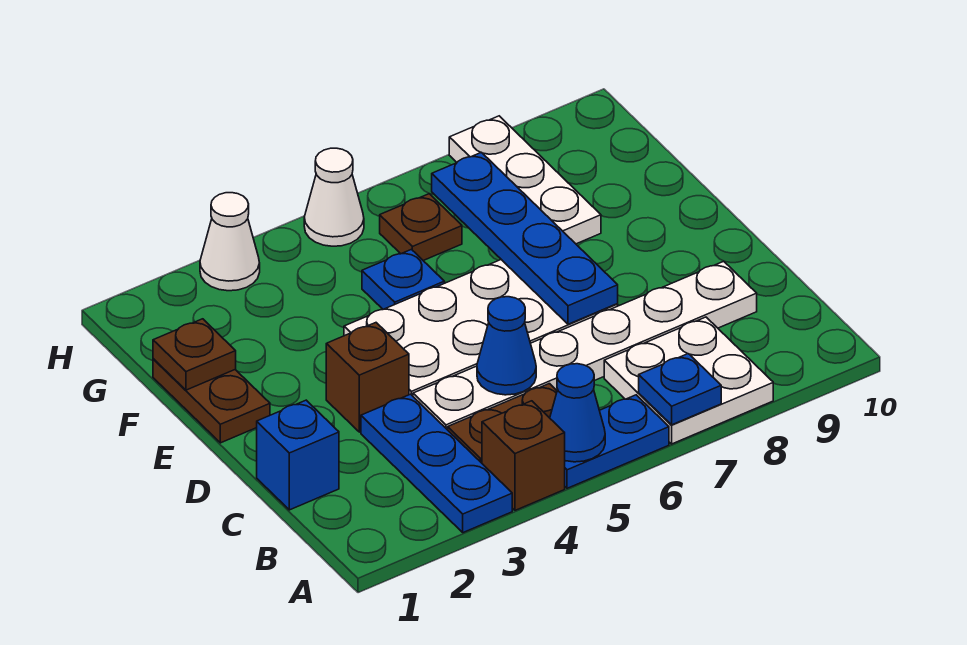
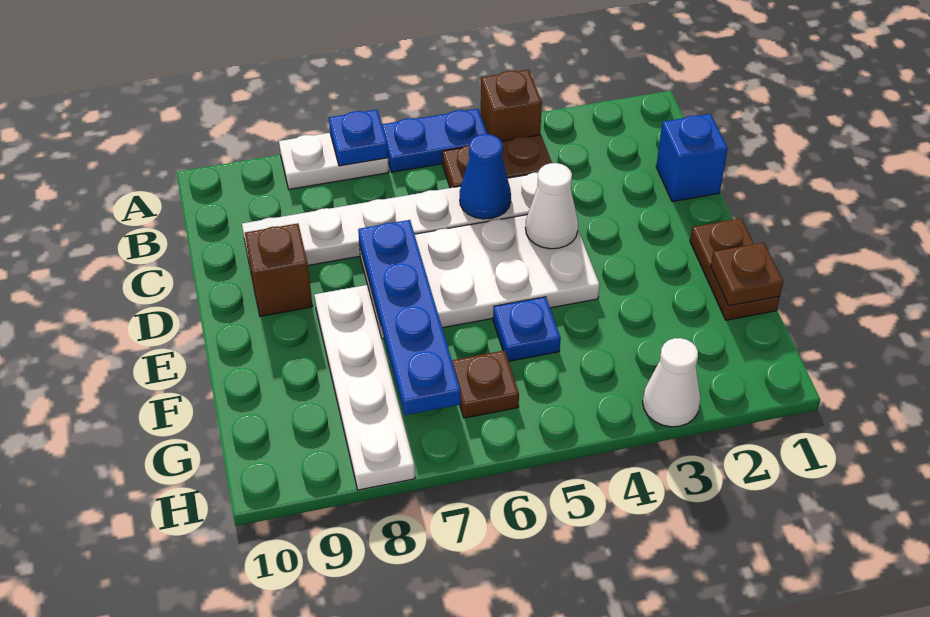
blue plate A3:C3 level 1 -> none
blue cone A5 level 2 -> none
white plate A7:B8 level 1 -> white plate A7:A8 level 1
brown brick D3 level 1 -> brown brick D9 level 1
white plate F8:H8 level 1 -> white plate E8:H8 level 1
white cone H5 level 1 -> white cone D4 level 2

